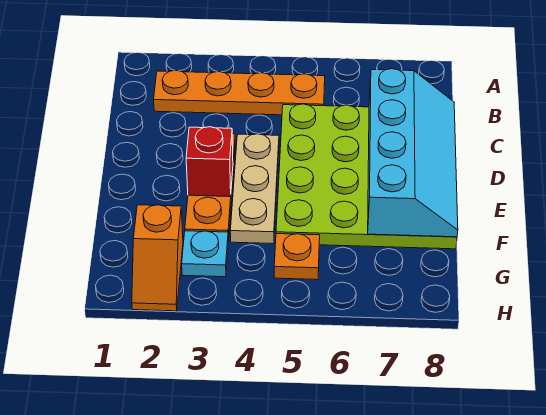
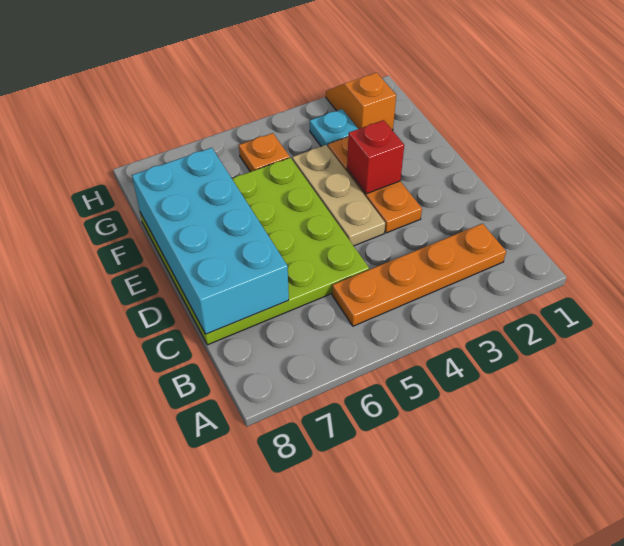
cyan slope C7:F8 level 2 top 7 -> cyan brick C7:F8 level 2

